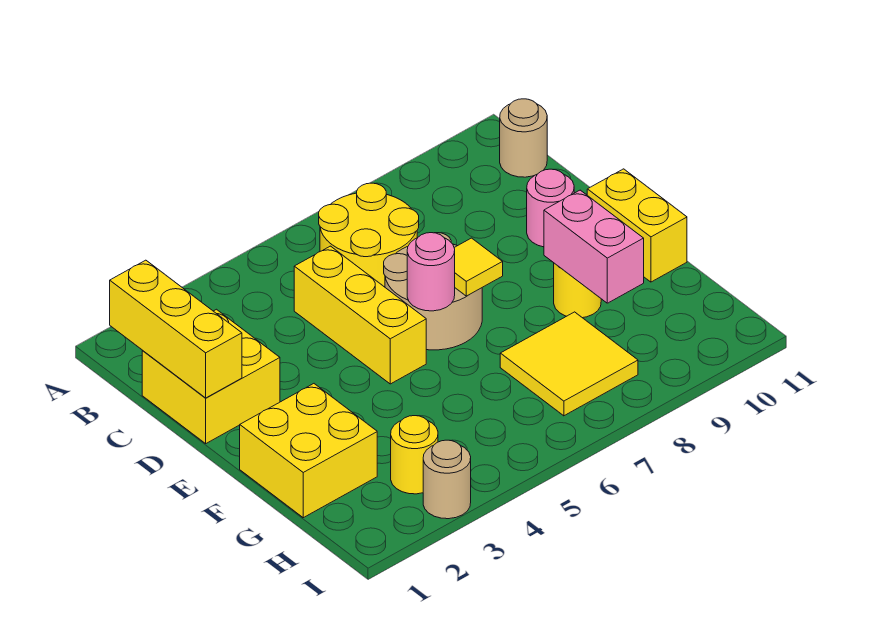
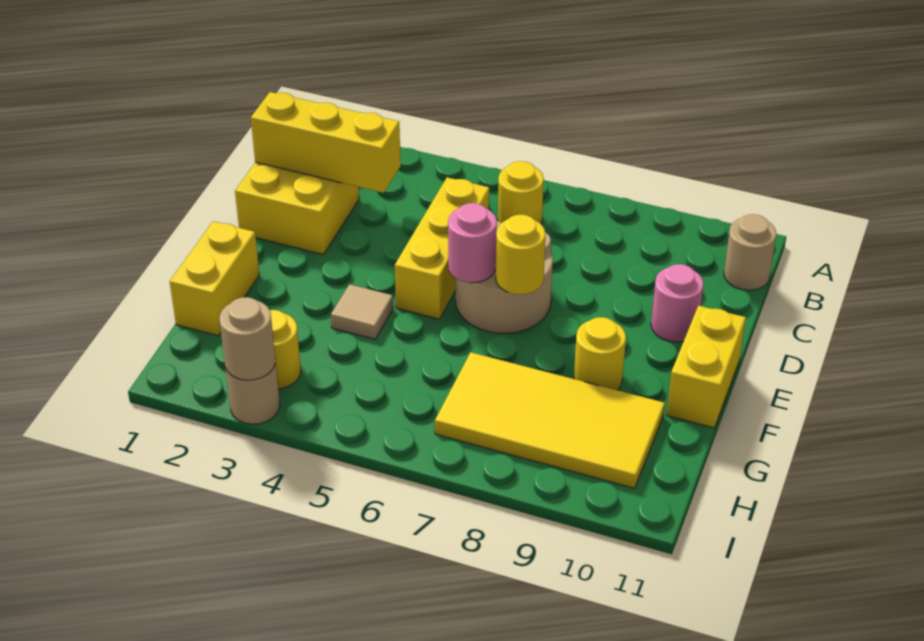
yellow brick B1:D1 level 2 -> yellow brick C1:C3 level 2
yellow round brick B6:C7 level 1 -> yellow round brick B6 level 1
yellow tile E7 level 2 -> yellow round brick E7 level 2
yellow brick F1:G2 level 1 -> yellow brick F1:G1 level 1
none -> tan tile F4 level 1
pink brick F9:G9 level 2 -> none
yellow tile G7:H8 level 1 -> yellow tile G7:H10 level 1
none -> tan round brick I3 level 2

